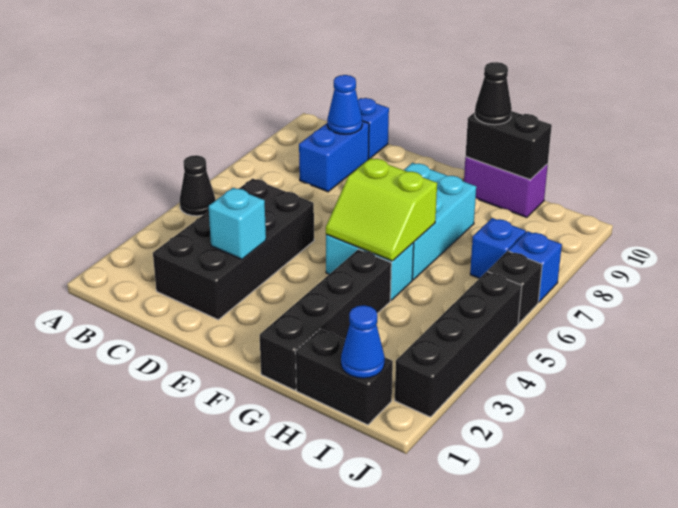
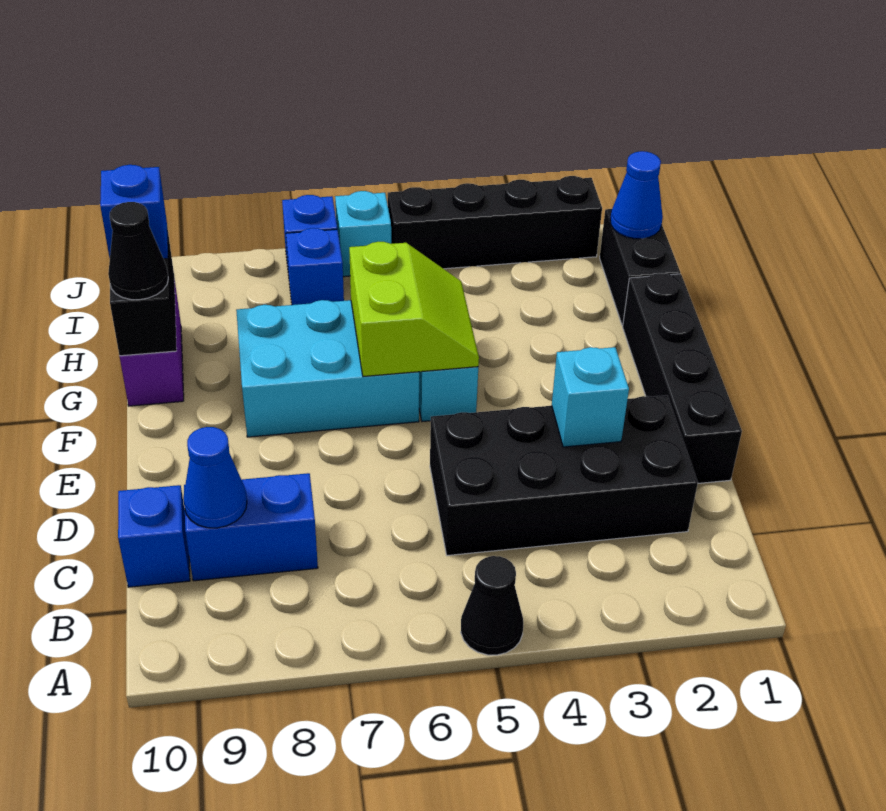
black brick G1:G4 level 1 -> black brick D1:G1 level 1
none -> blue brick H10 level 3
black brick J6 level 1 -> cyan brick J6 level 1

